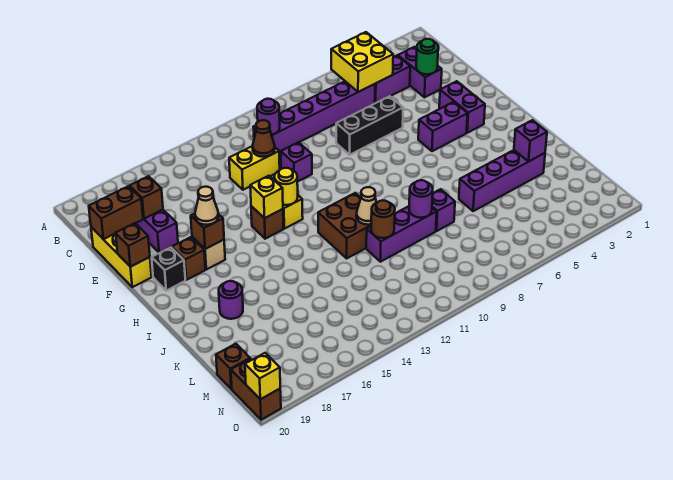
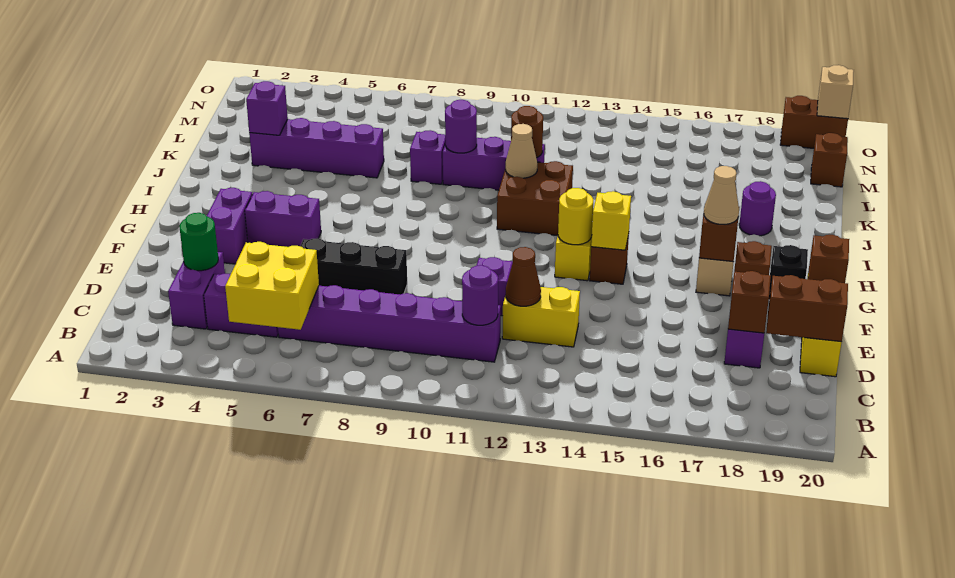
brown brick N20:O20 level 1 -> brown brick O19:O20 level 1
yellow brick O20 level 2 -> tan brick O20 level 2

